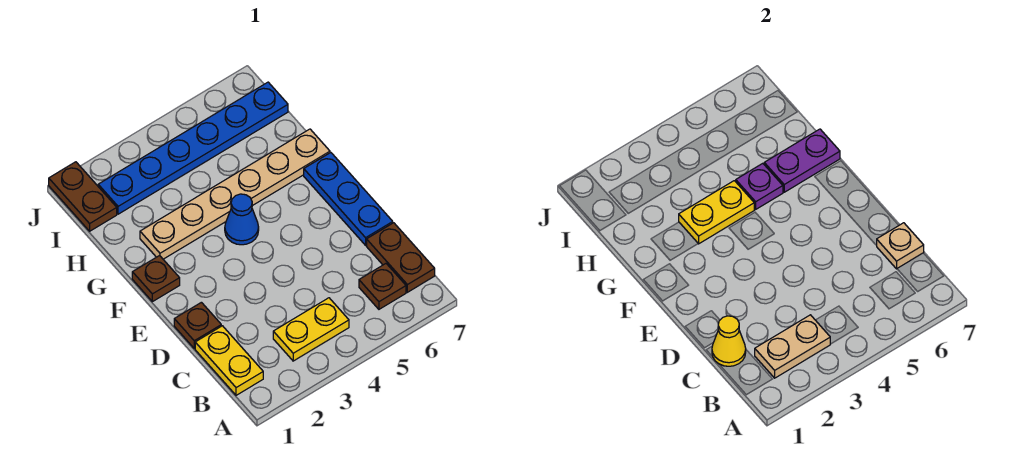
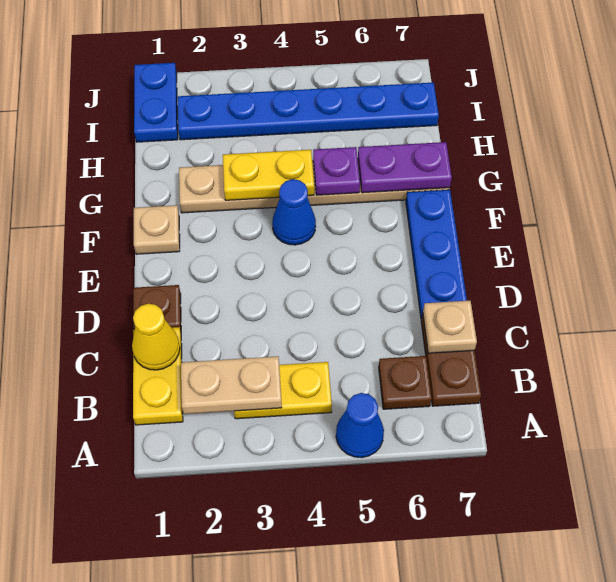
none -> blue cone A5 level 1
brown plate F1 level 1 -> tan plate F1 level 1
brown plate I1:J1 level 1 -> blue plate I1:J1 level 1

